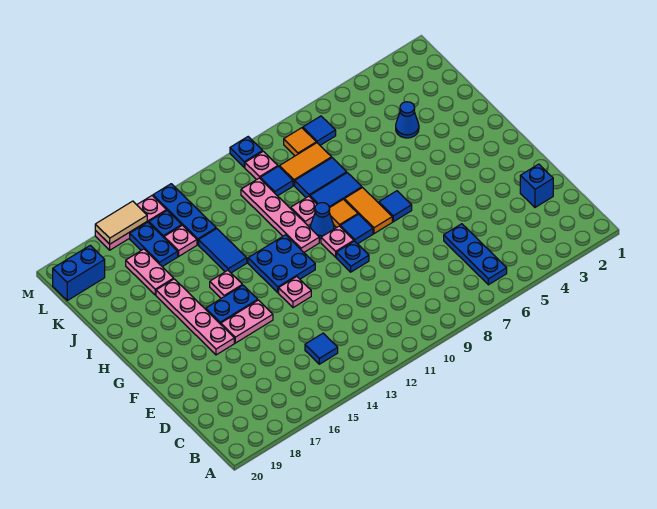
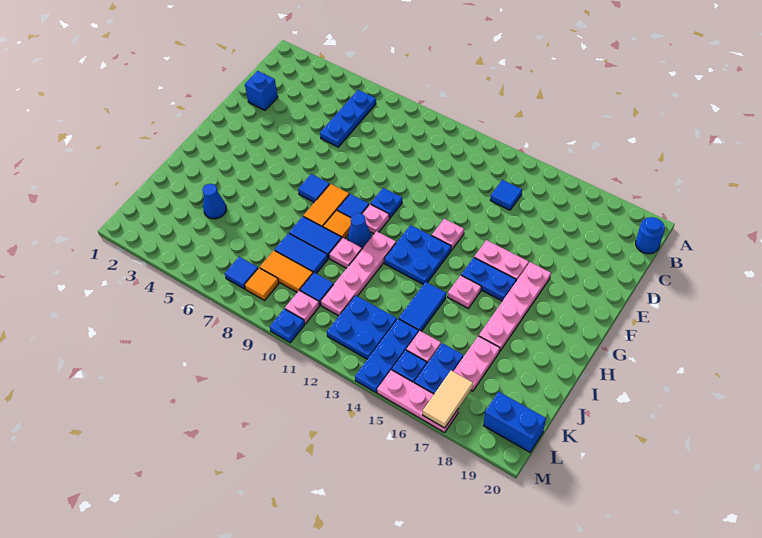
none -> blue round brick B20 level 1
none -> blue plate K12:L13 level 1
tan tile M16:M17 level 2 -> tan tile L17:M17 level 2

